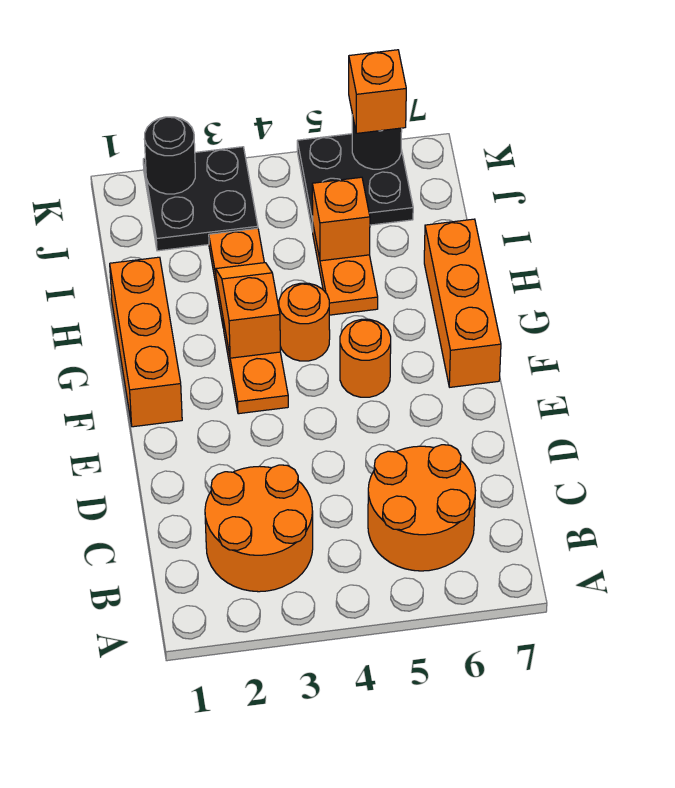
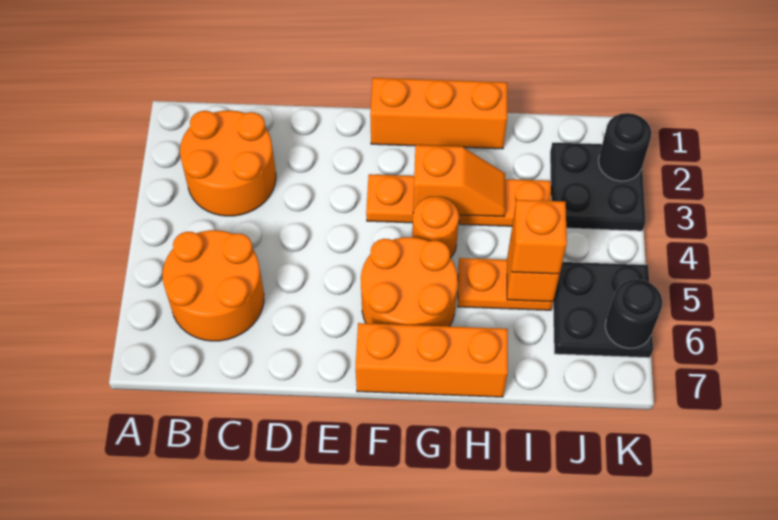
orange round brick F5 level 1 -> orange round brick F5:G6 level 1
orange brick K6 level 3 -> orange brick I5 level 3

